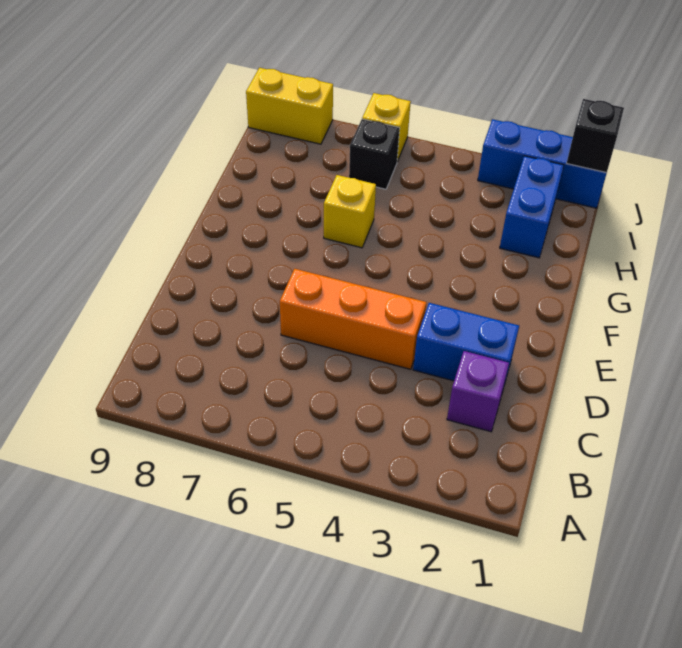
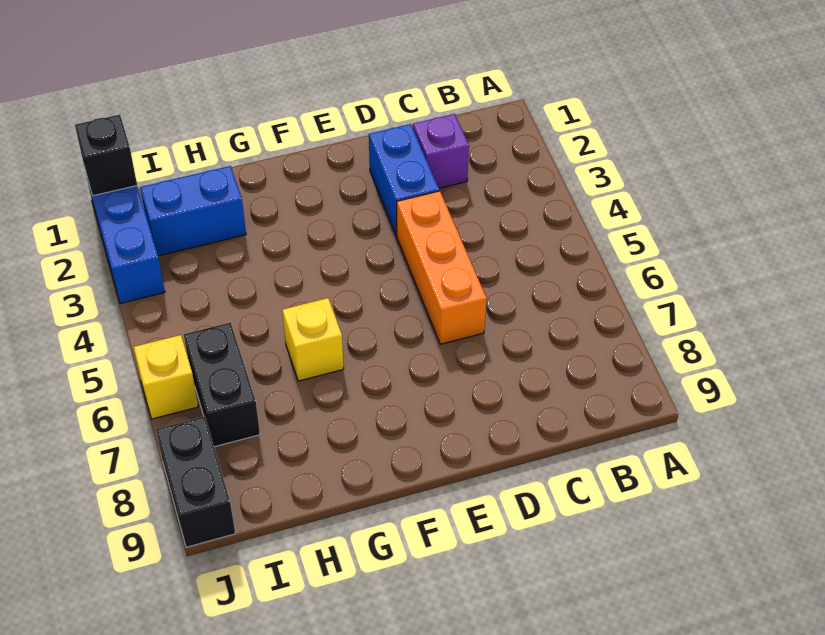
black brick I6 level 1 -> black brick I6:I7 level 1
yellow brick J8:J9 level 1 -> black brick J8:J9 level 1

